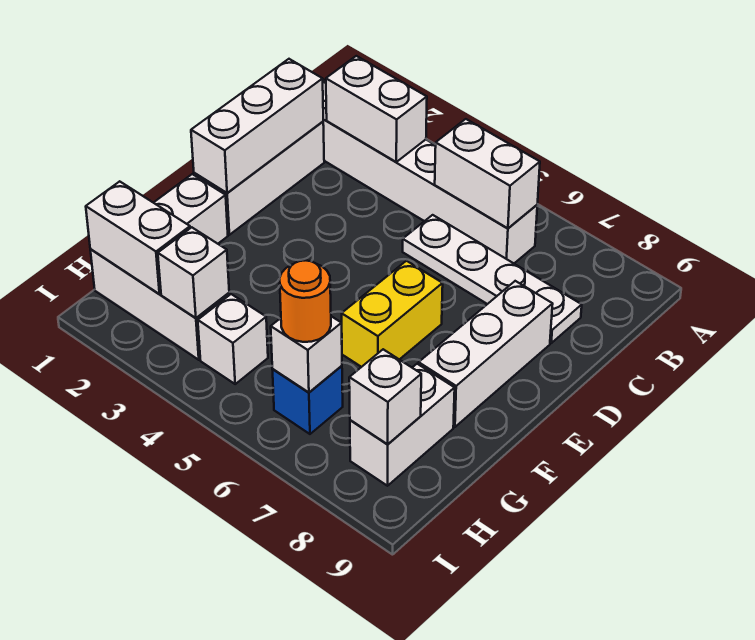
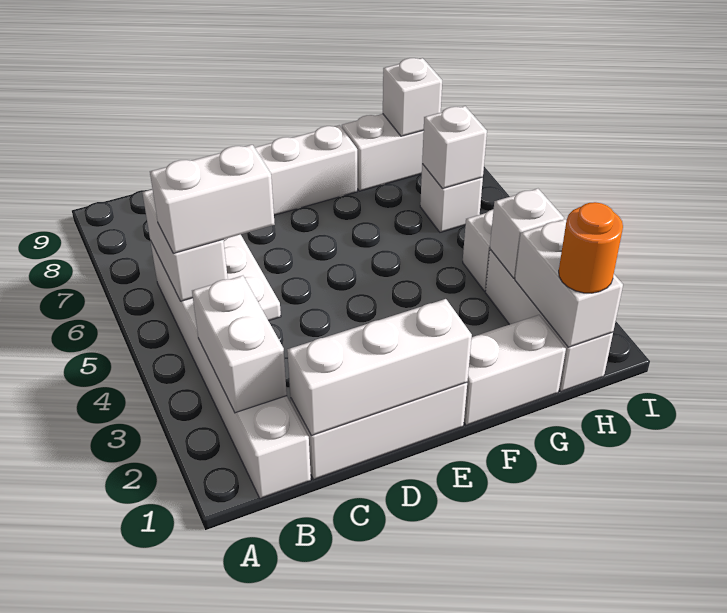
none -> white brick B5:C5 level 3
yellow brick E6:F6 level 1 -> none
blue brick H6 level 1 -> white brick H6 level 1
orange round brick H6 level 3 -> orange round brick H1 level 3

